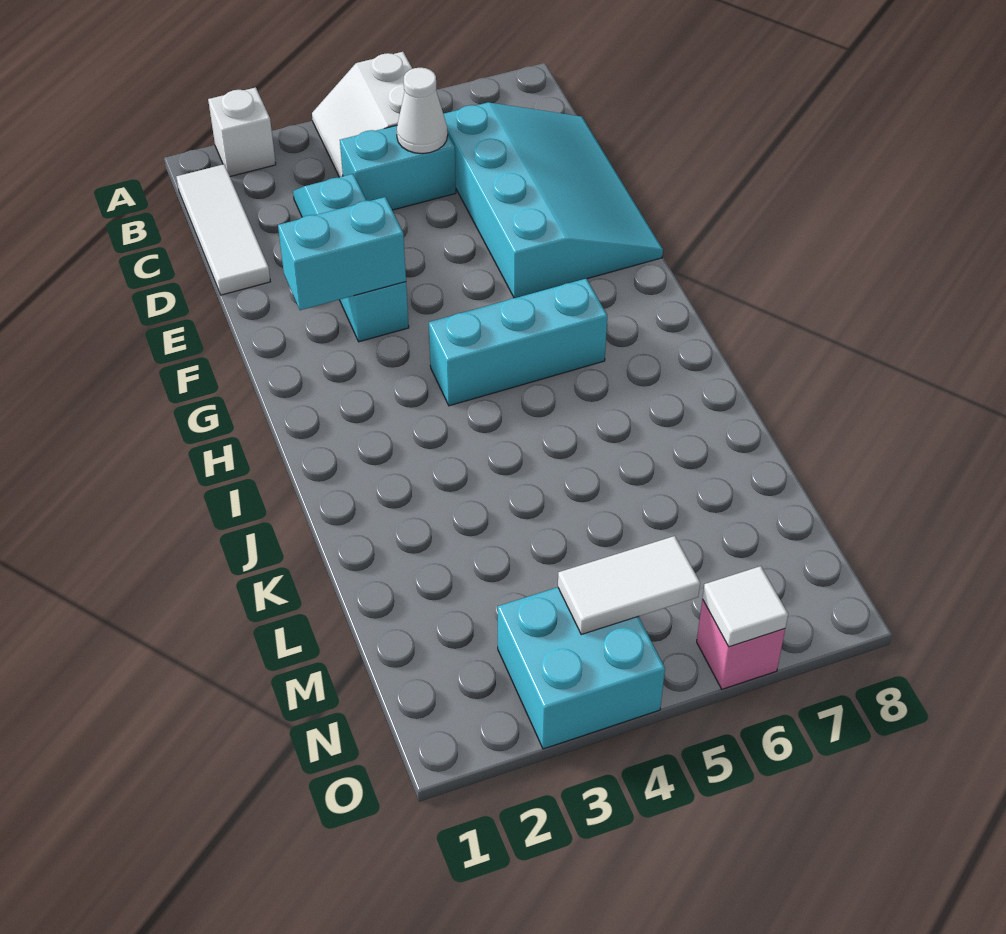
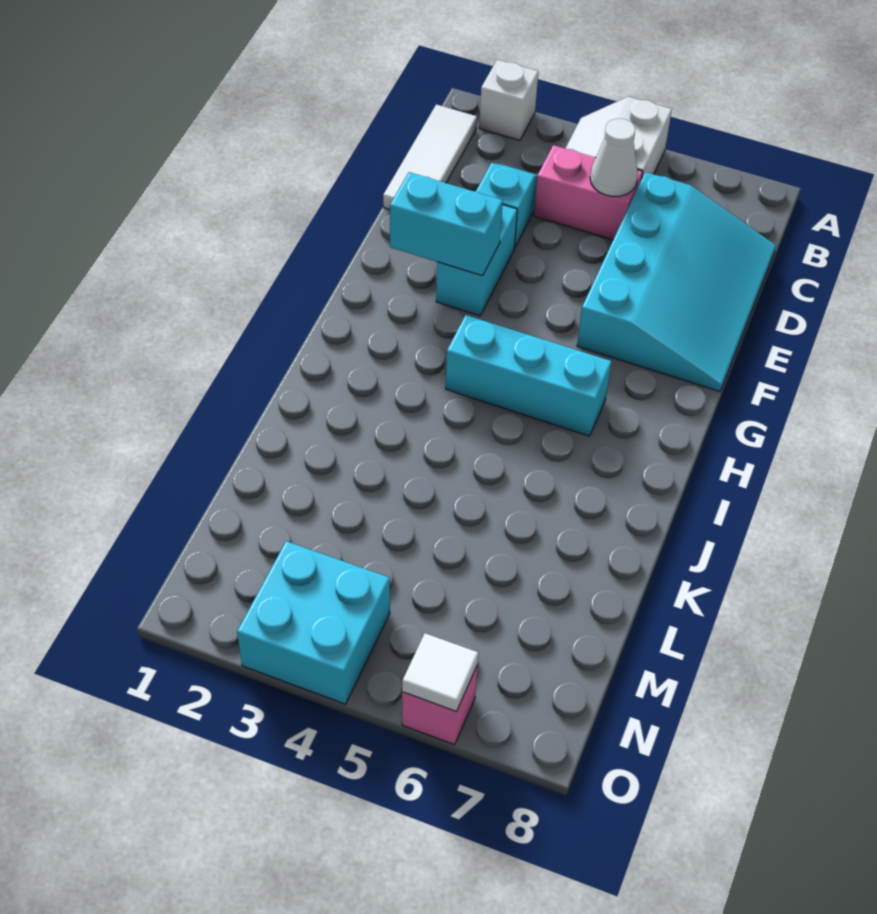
cyan brick C4:C5 level 1 -> pink brick C4:C5 level 1
white tile N4:N5 level 2 -> none

